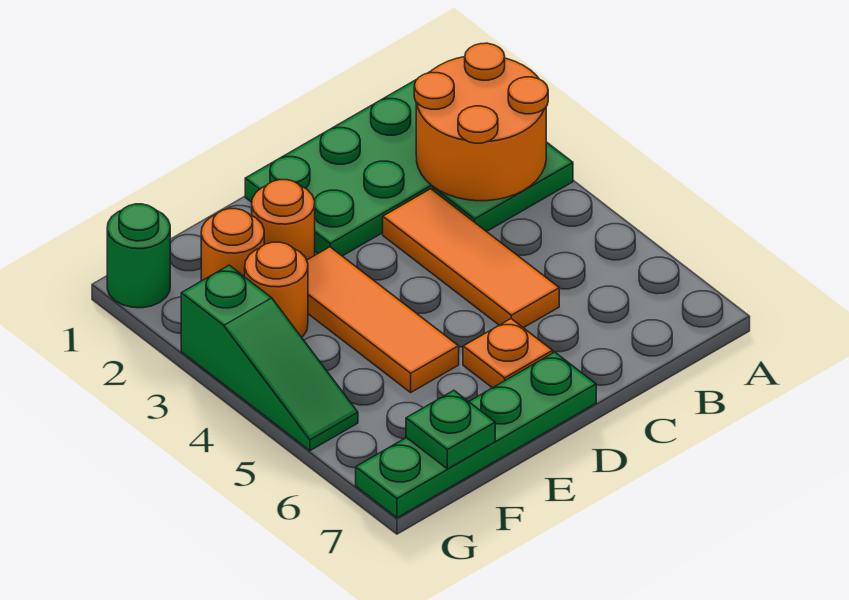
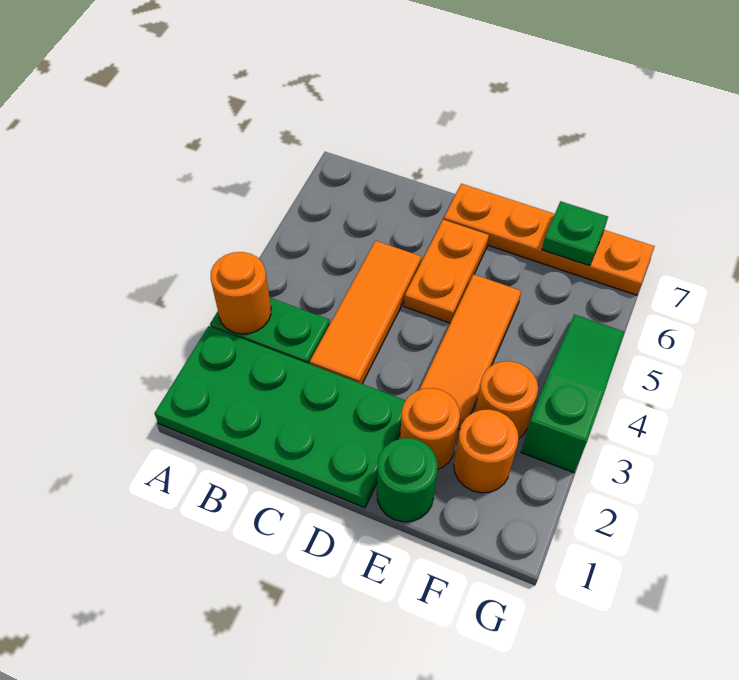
orange round brick A2:B3 level 2 -> orange round brick A3 level 2
orange plate D6 level 1 -> orange plate D5:D6 level 1
green plate D7:G7 level 1 -> orange plate D7:G7 level 1
green round brick G1 level 1 -> green round brick E1 level 1

